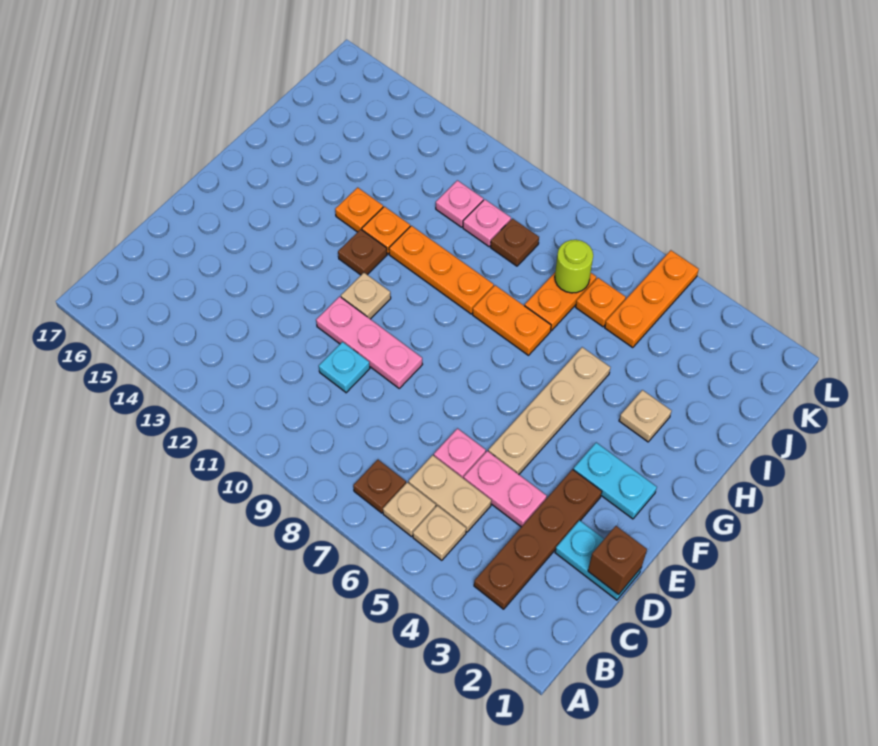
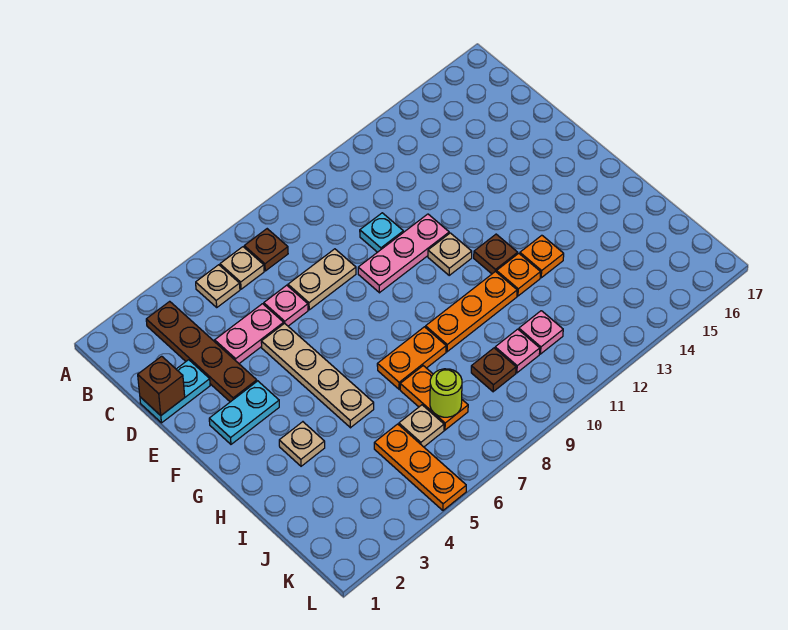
tan plate C5:C6 level 1 -> tan plate D7:D8 level 1
orange plate J6 level 1 -> tan plate J6 level 1

